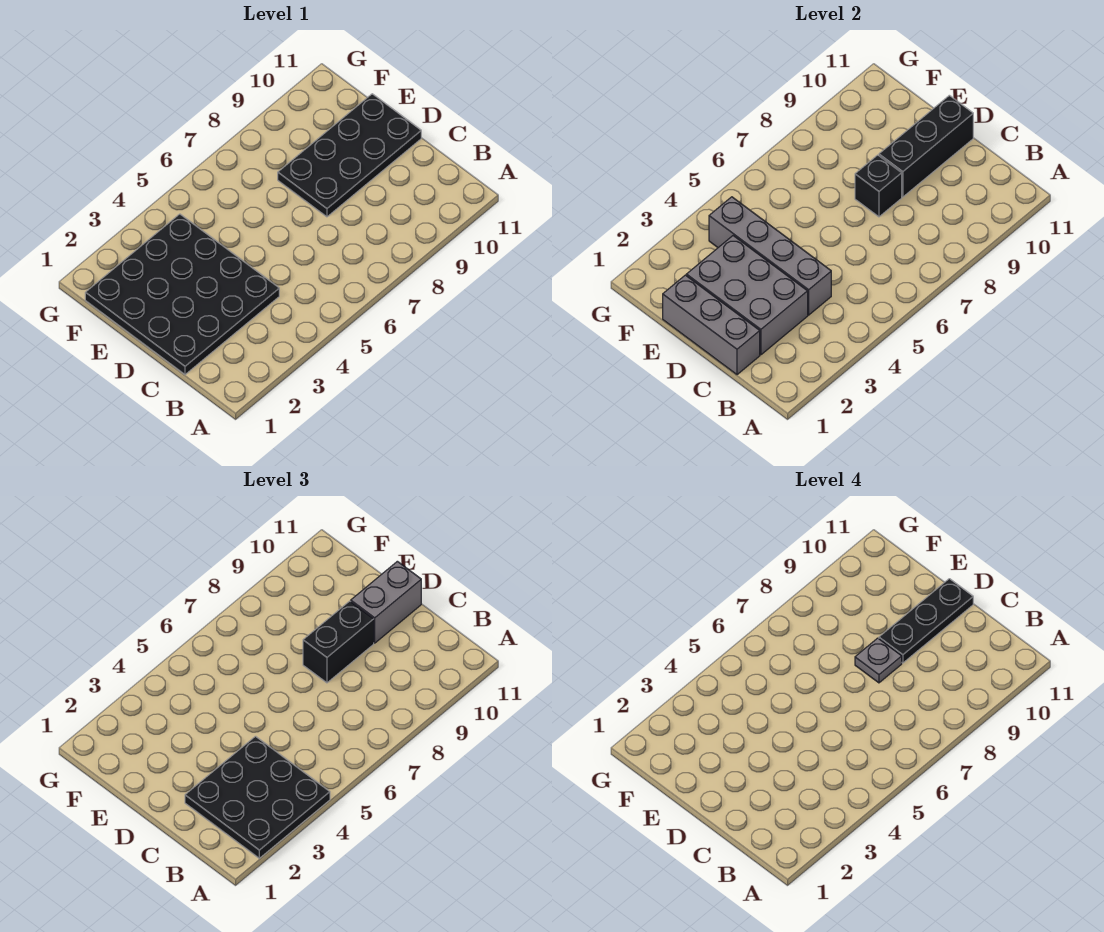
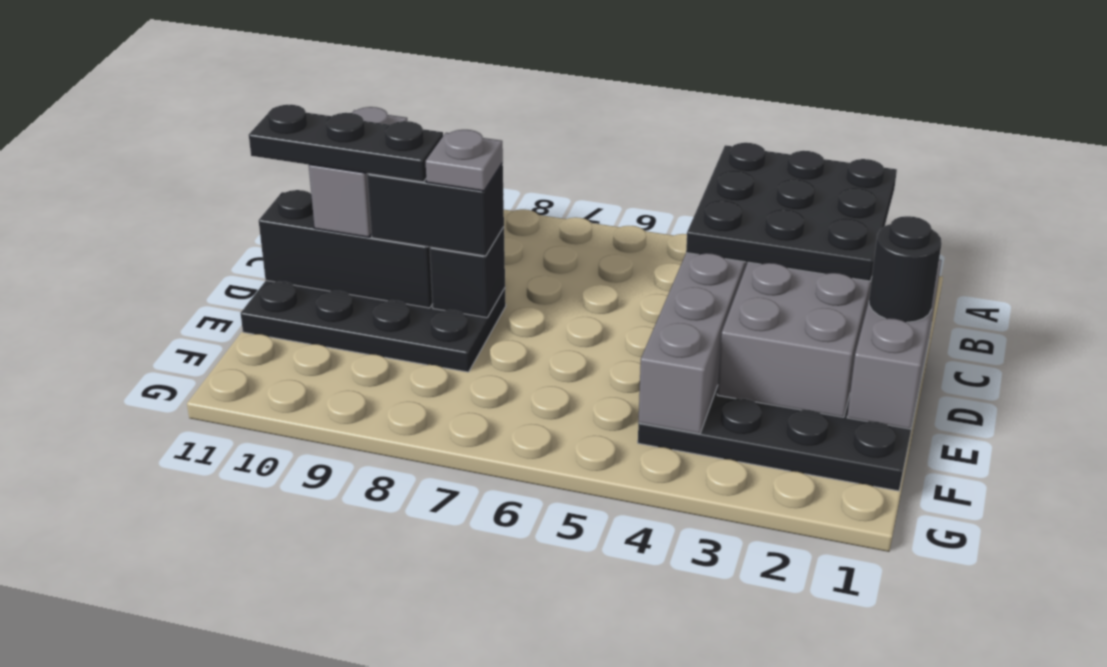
none -> black round brick D1 level 3
grey brick D10:D11 level 3 -> grey brick C10:D10 level 3

